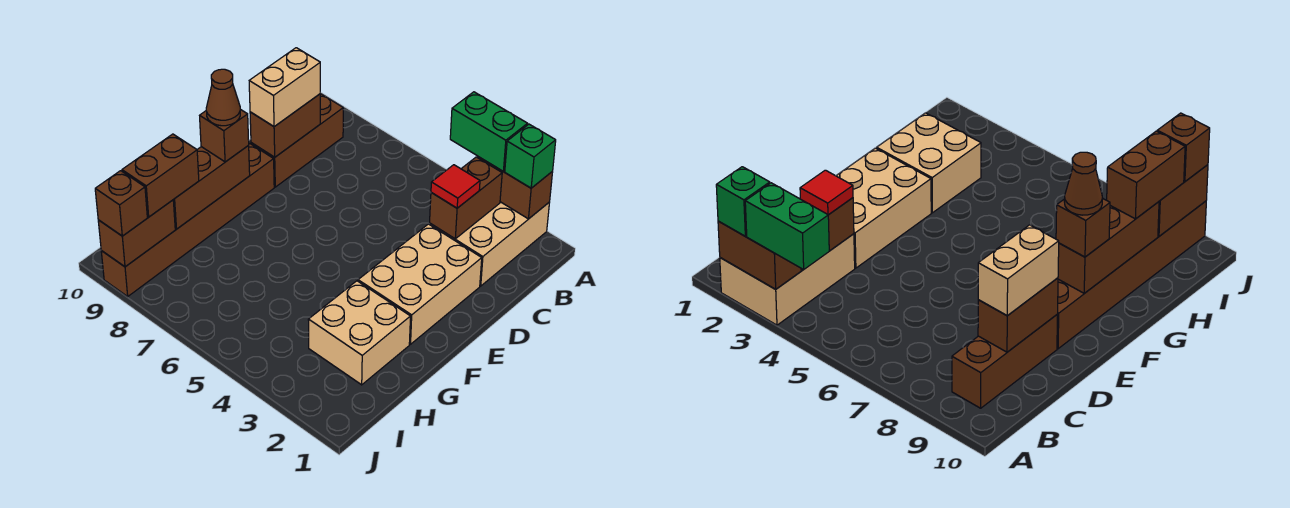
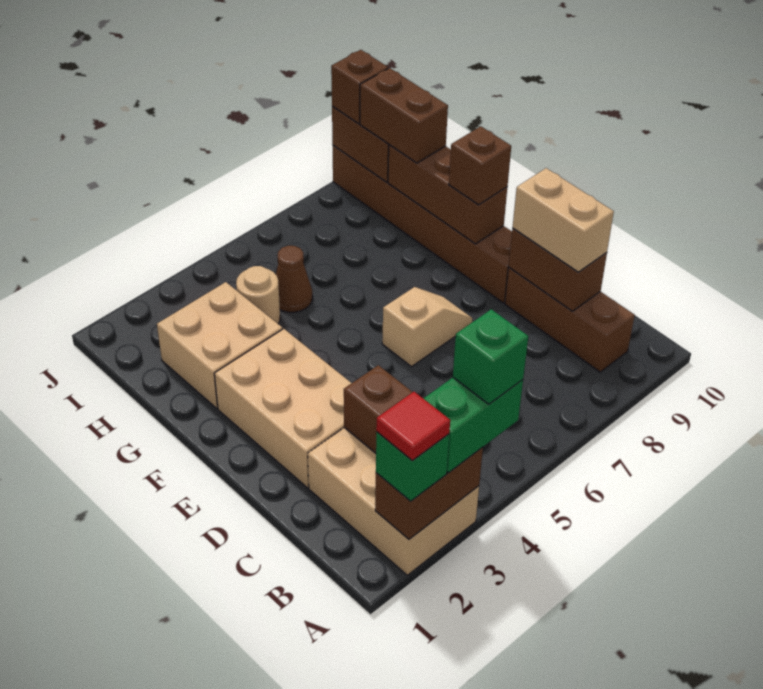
none -> green brick A4 level 4
red tile C3 level 3 -> red tile A2 level 4
none -> tan slope E6:E7 level 1 top 6
brown cone F9 level 4 -> brown cone H5 level 1
none -> tan round brick H4 level 1

